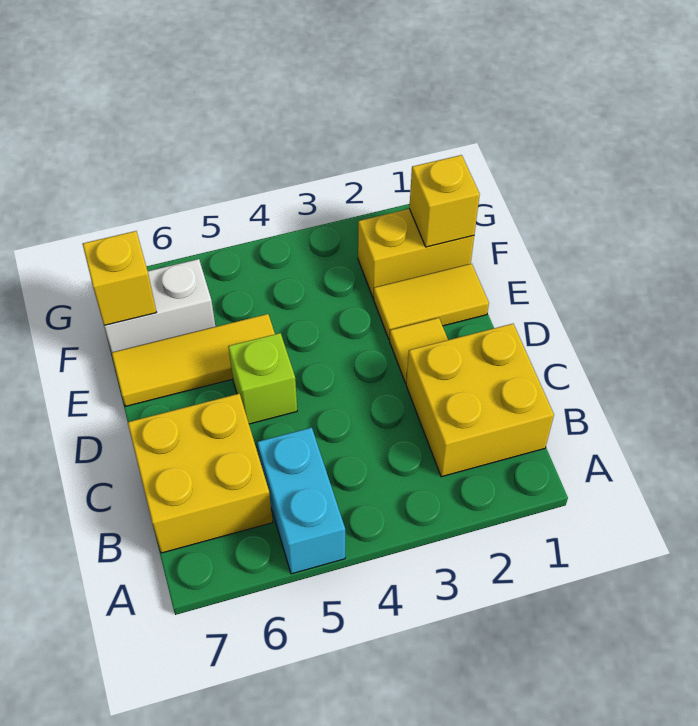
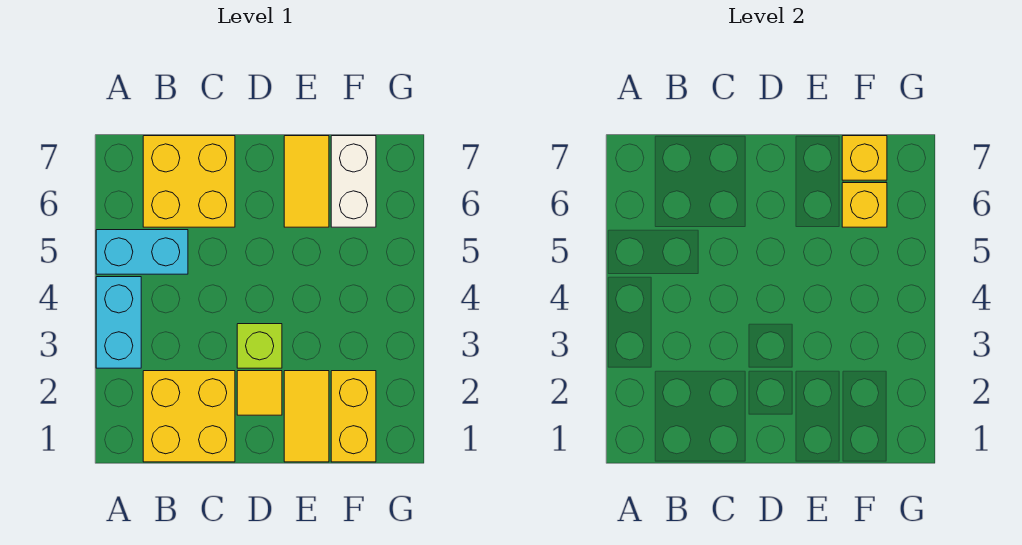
none -> cyan brick A3:A4 level 1
lime brick D5 level 1 -> lime brick D3 level 1
yellow tile E5:E7 level 1 -> yellow tile E6:E7 level 1
yellow brick F1 level 2 -> yellow brick F6 level 2

